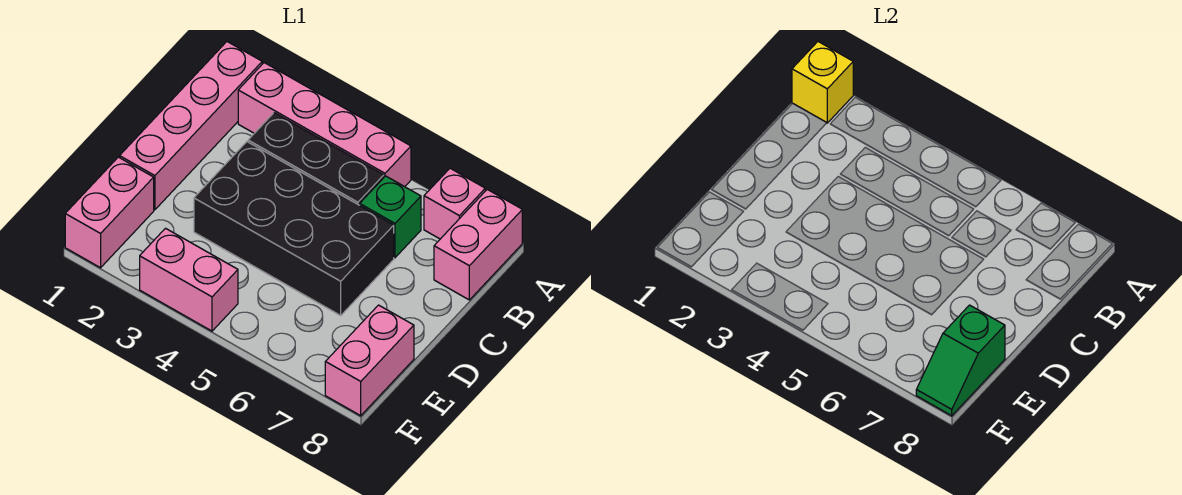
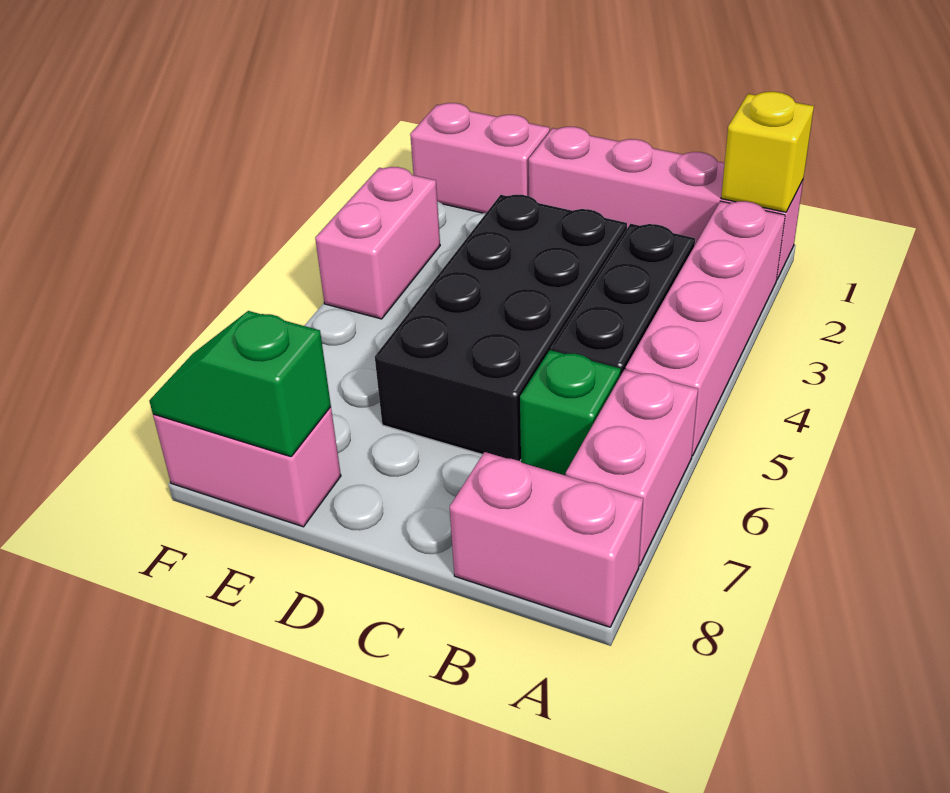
pink brick A7 level 1 -> pink brick A6:A7 level 1

